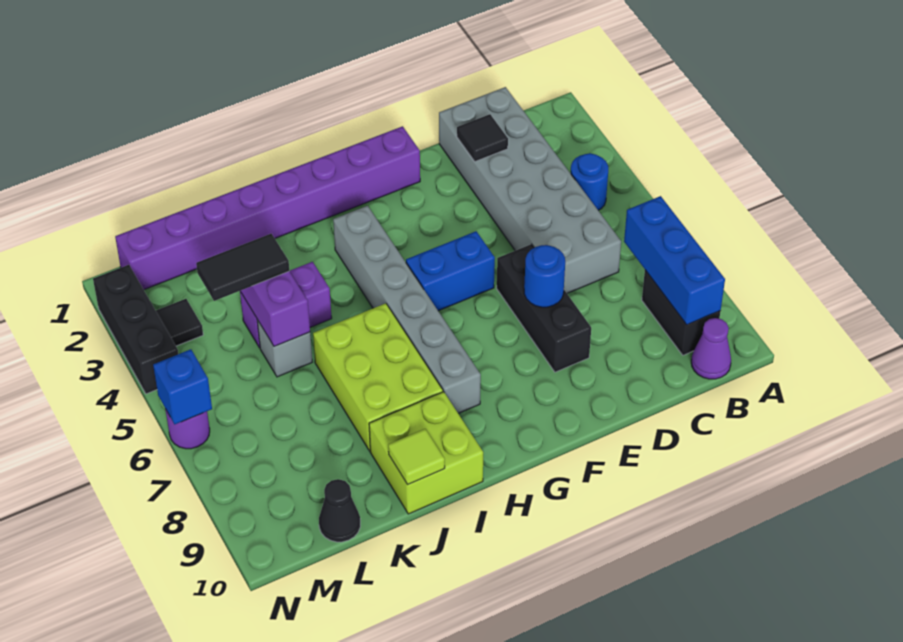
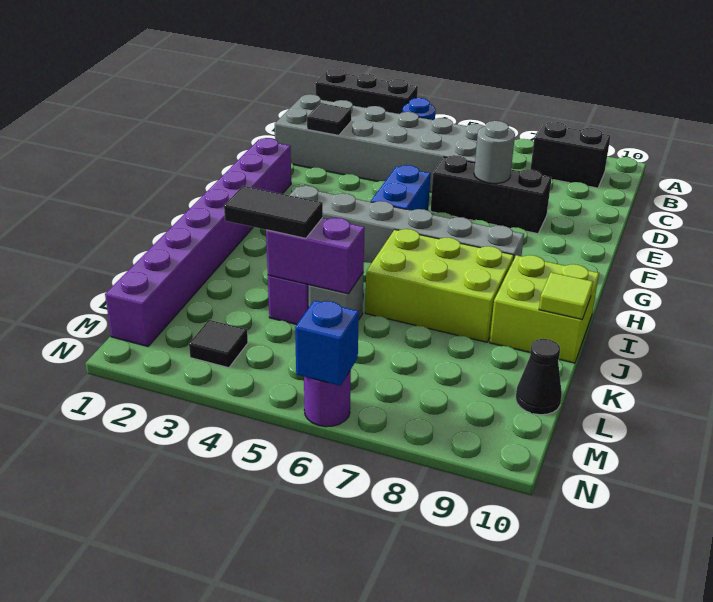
blue brick B7:B9 level 2 -> none
purple cone B10 level 1 -> none
blue round brick E7 level 2 -> grey round brick E7 level 2
black tile K4:L4 level 3 -> black tile K3:K4 level 3
black brick N2:N4 level 1 -> black brick A1:A3 level 1

